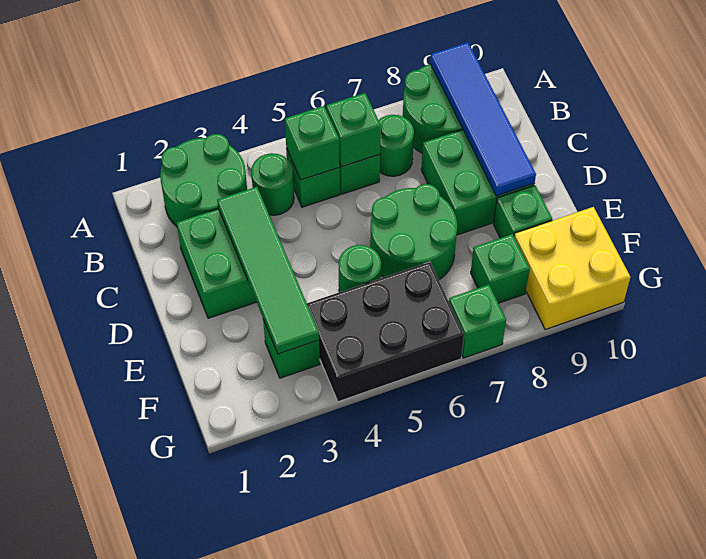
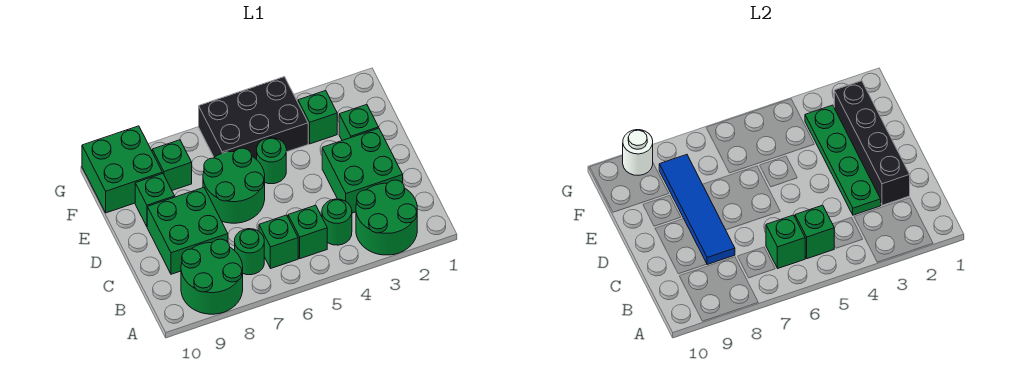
blue tile A9:D9 level 2 -> blue tile C8:F8 level 2
none -> black brick C2:F2 level 2
green tile C3:F3 level 2 -> green plate C3:F3 level 2
yellow brick F9:G10 level 1 -> green brick F9:G10 level 1
green brick G7 level 1 -> green brick E2 level 1
none -> white round brick G9 level 2

